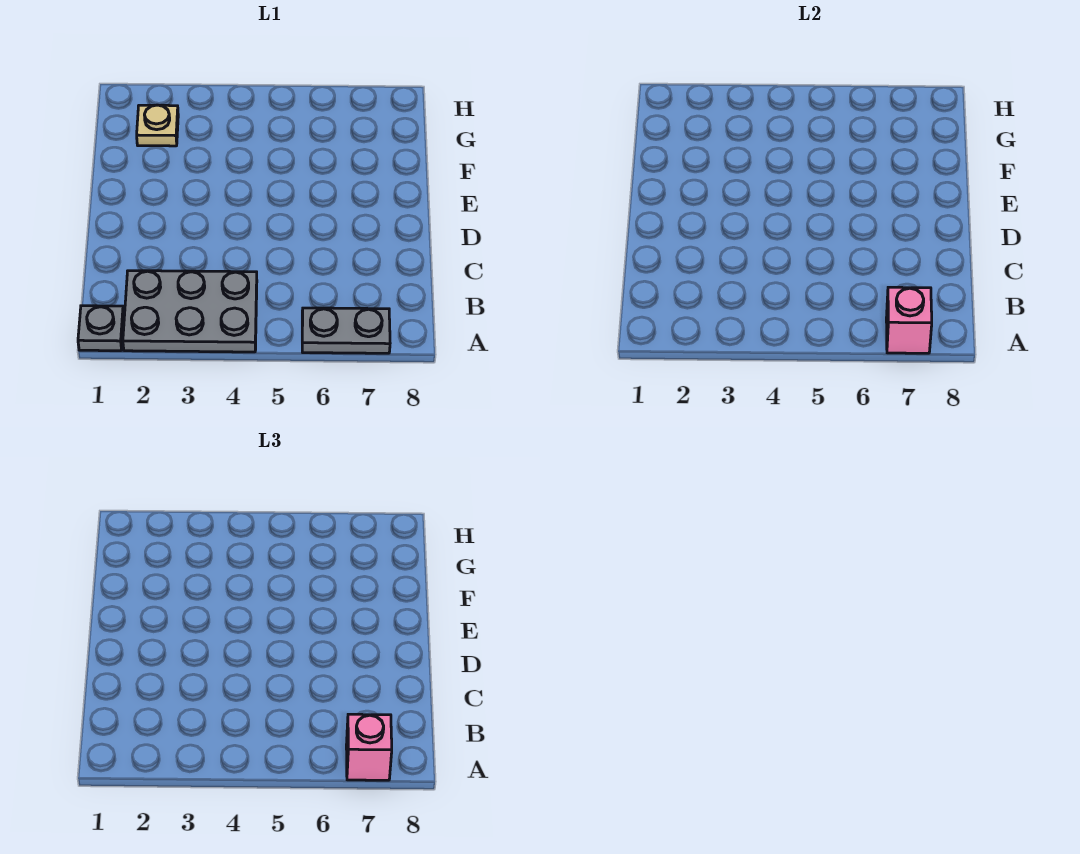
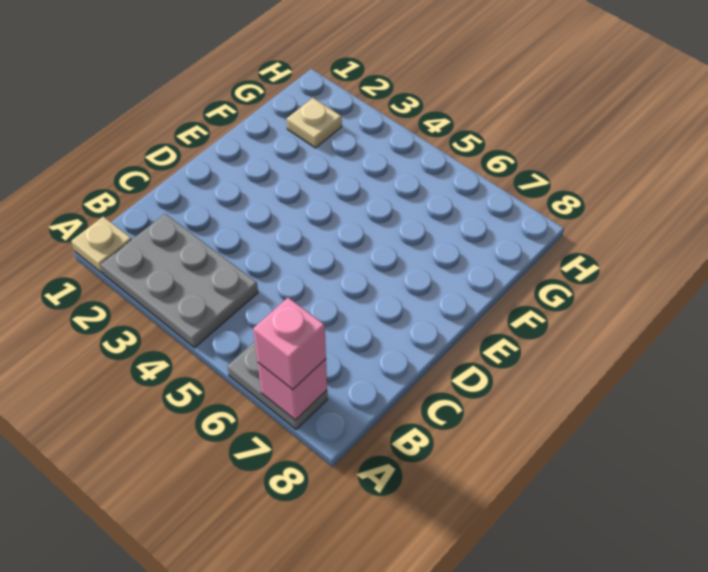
grey plate A1 level 1 -> tan plate A1 level 1

